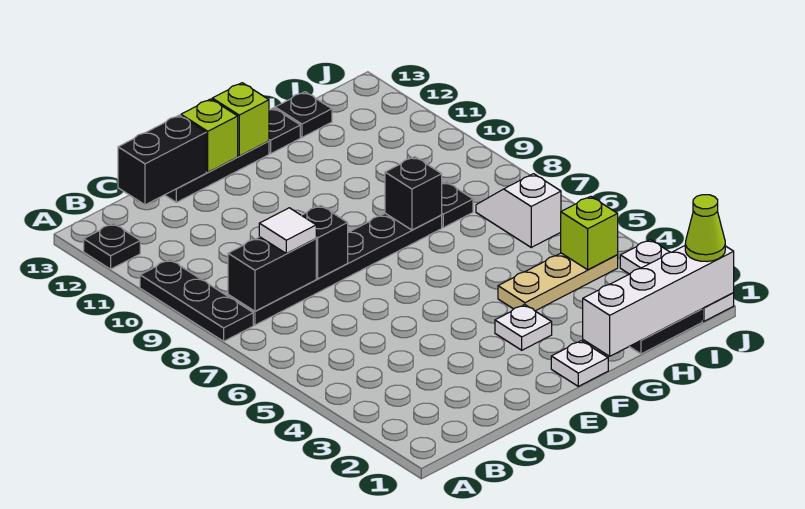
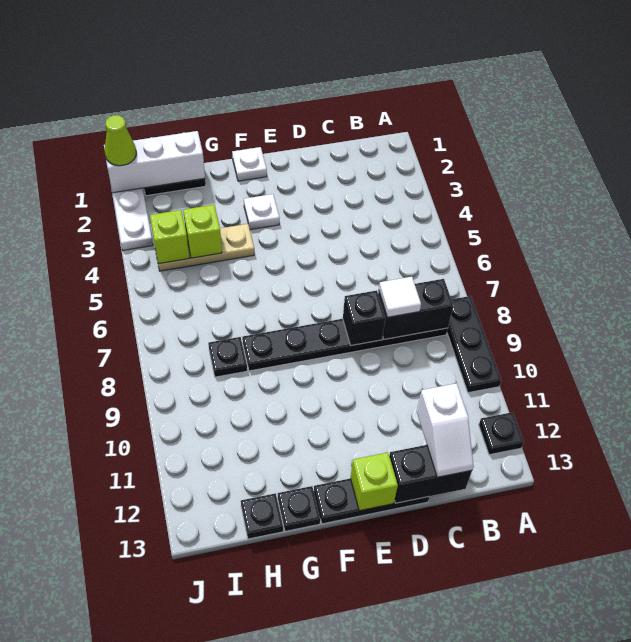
lime brick F13 level 2 -> lime brick H4 level 2
white brick G1:J1 level 2 -> white brick H1:J1 level 2
black brick G8 level 2 -> none
white slope I6:I7 level 1 top 6 -> white slope C12:C13 level 3 top 12

